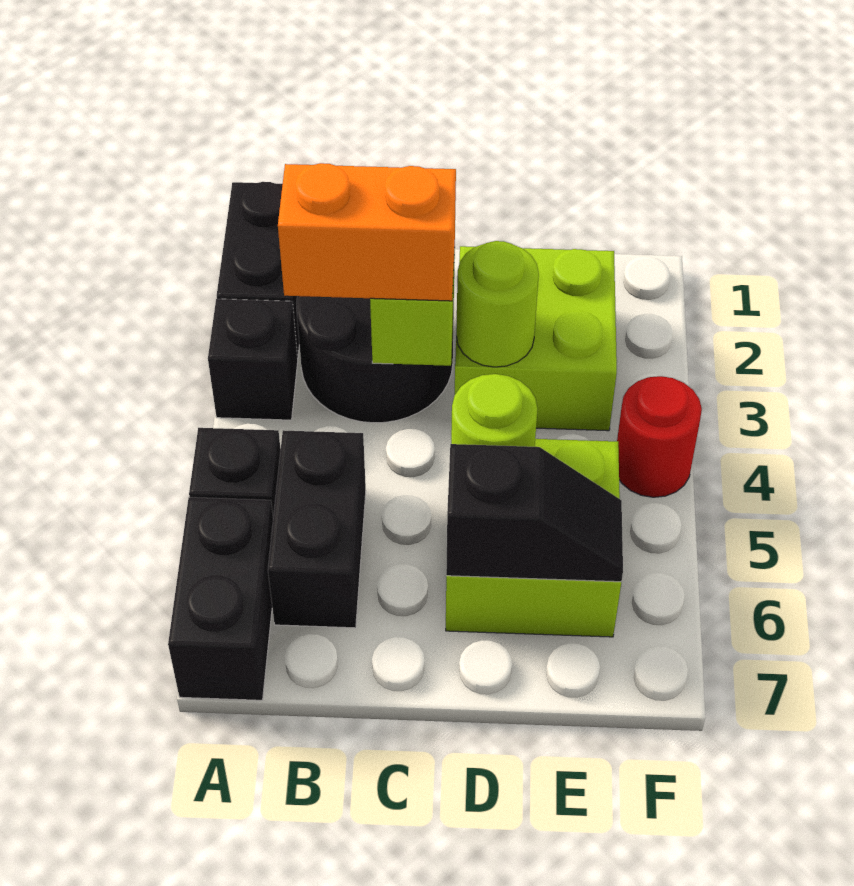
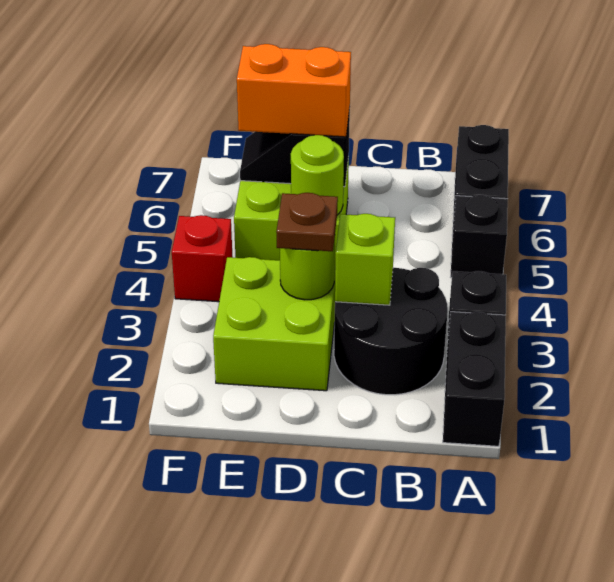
orange brick B3:C3 level 3 -> orange brick D6:E6 level 3
black brick B5:B6 level 1 -> none
none -> brown plate D3 level 3
red round brick F4 level 1 -> red brick F4 level 1

